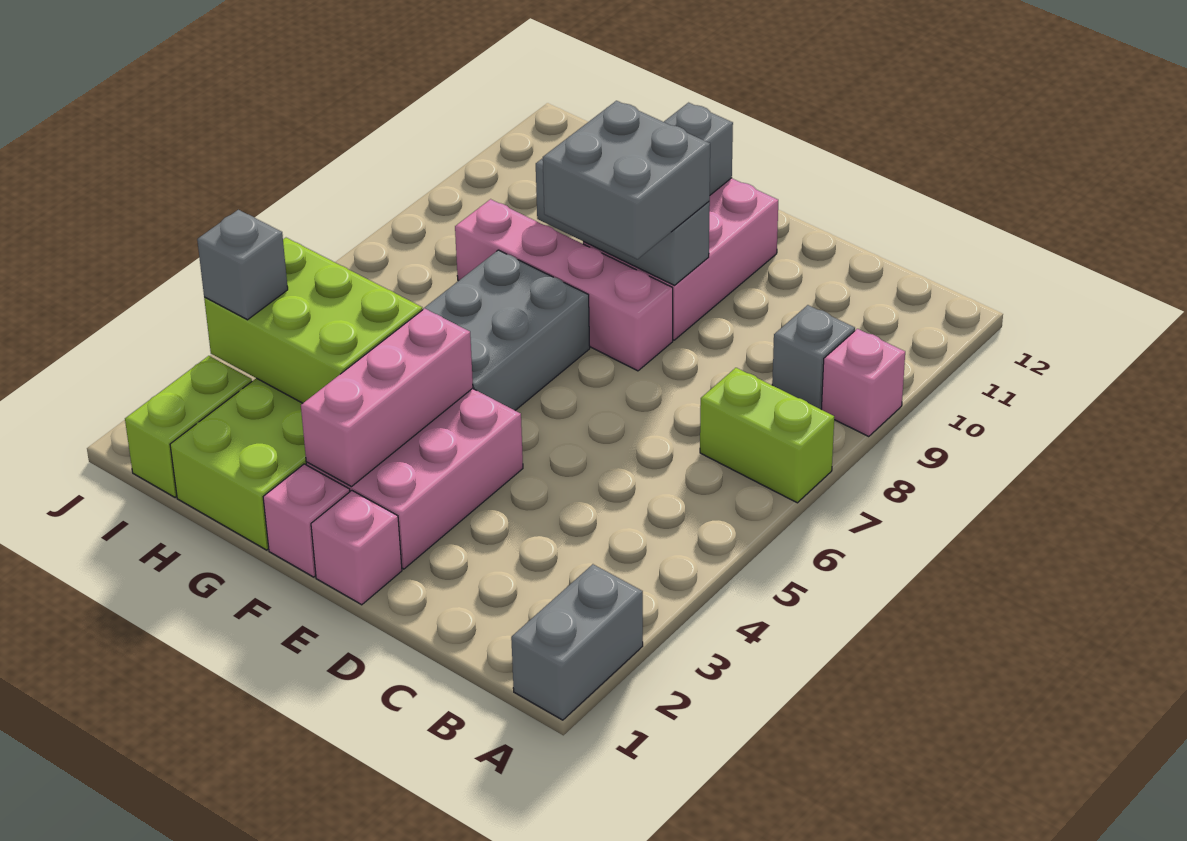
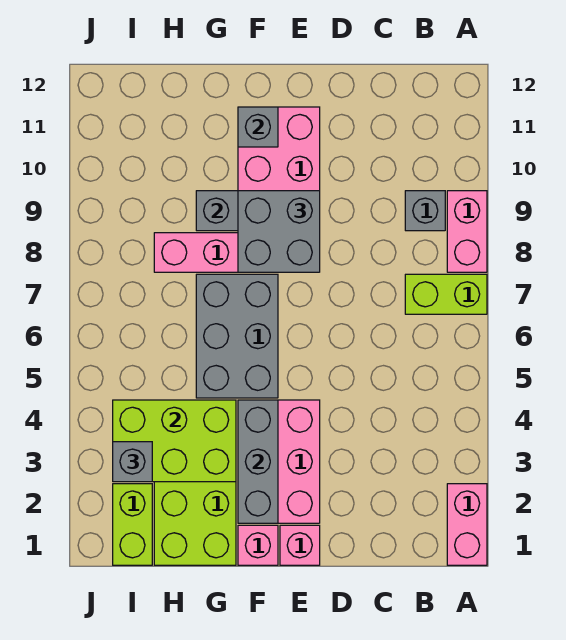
grey brick A1:A2 level 1 -> pink brick A1:A2 level 1
pink brick A9 level 1 -> pink brick A8:A9 level 1
pink brick F2:F4 level 2 -> grey brick F2:F4 level 2

